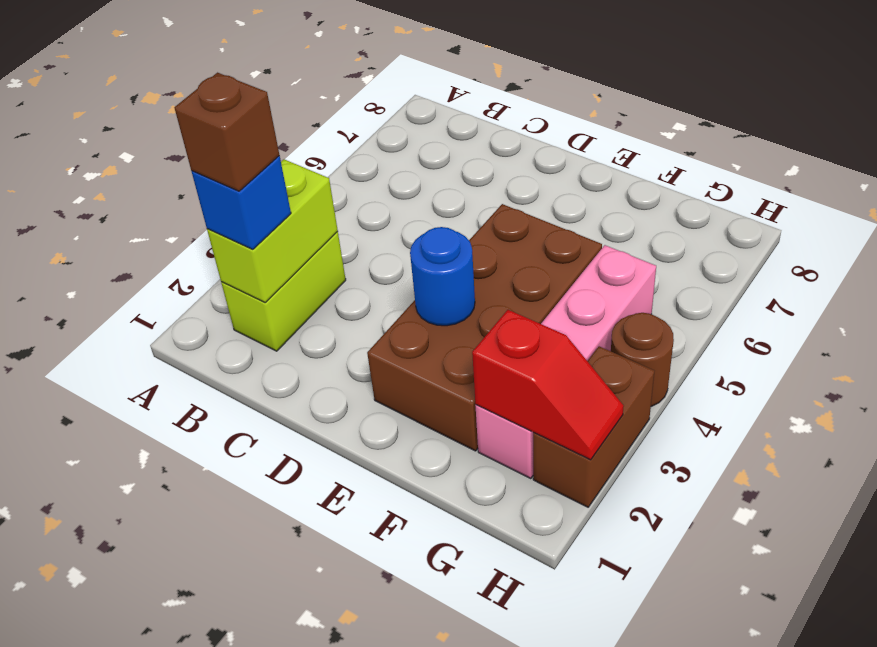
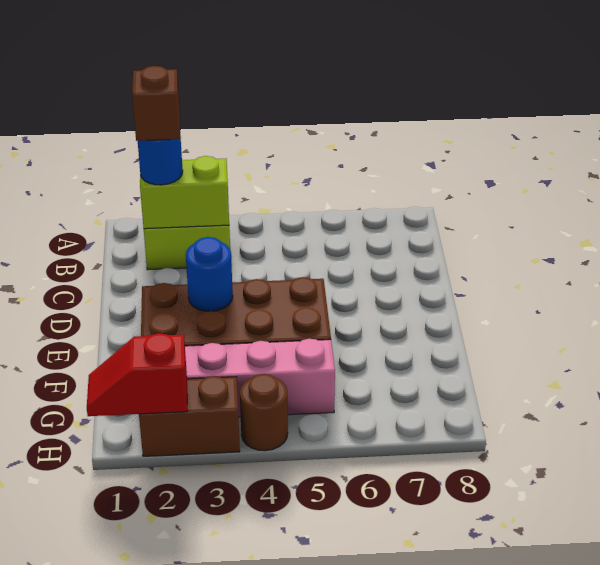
blue brick B2 level 3 -> blue round brick B2 level 3
red slope G2:H2 level 2 top G -> red slope H1:H2 level 2 top 2

